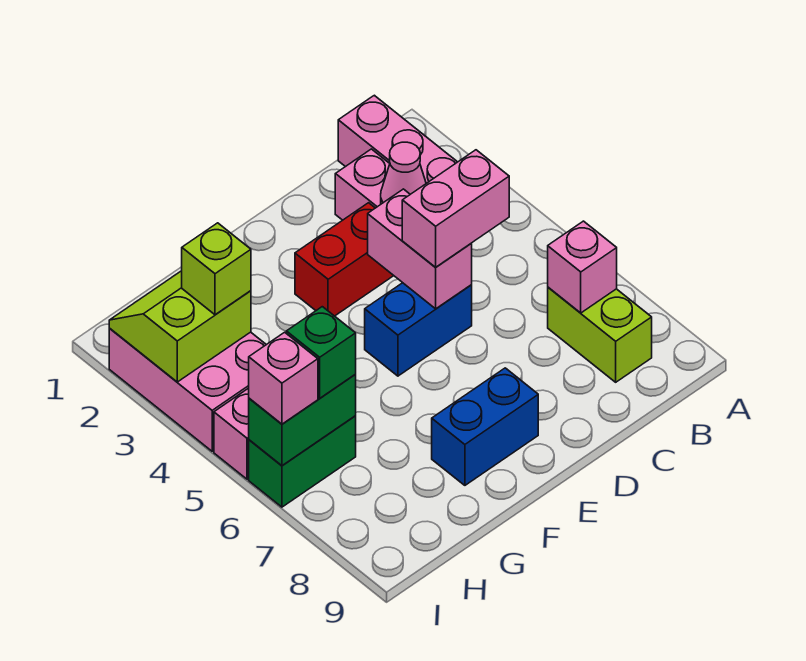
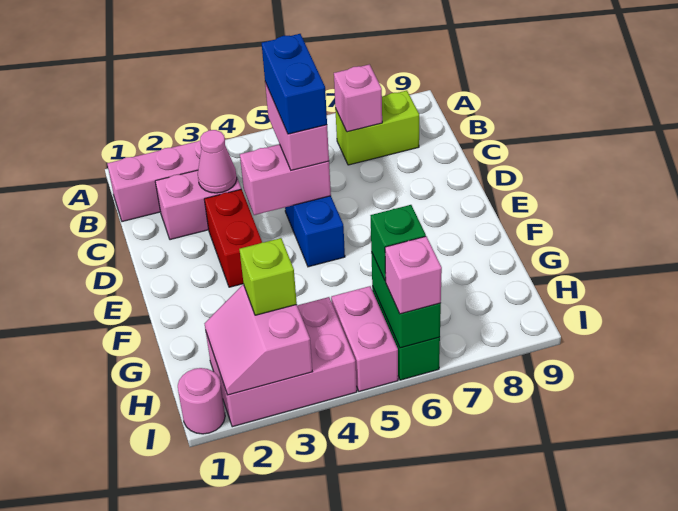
blue brick E8:F8 level 1 -> blue brick C5:D5 level 4
lime slope H2:I3 level 2 top 3 -> pink slope H2:I3 level 2 top 3
none -> pink round brick I1 level 1

